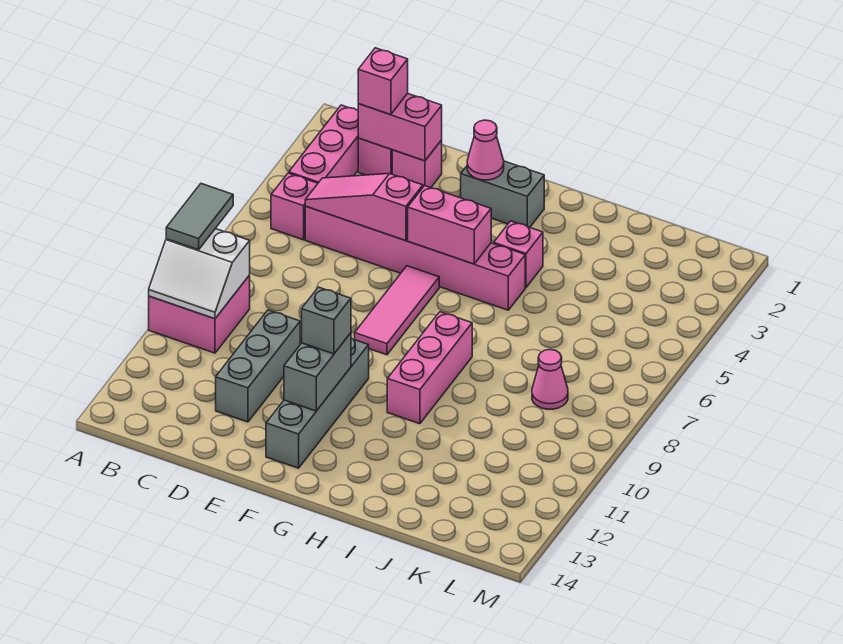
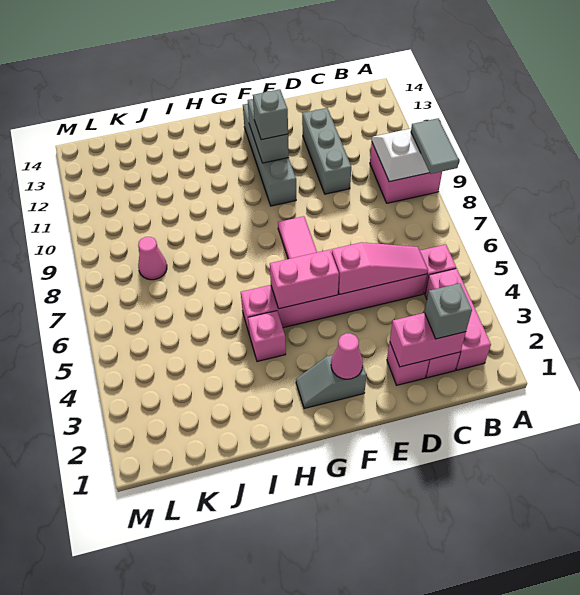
pink brick C2 level 3 -> grey brick C2 level 3
grey brick F2:G2 level 1 -> grey slope F2:G2 level 1 top F
pink brick H8:H10 level 1 -> none

